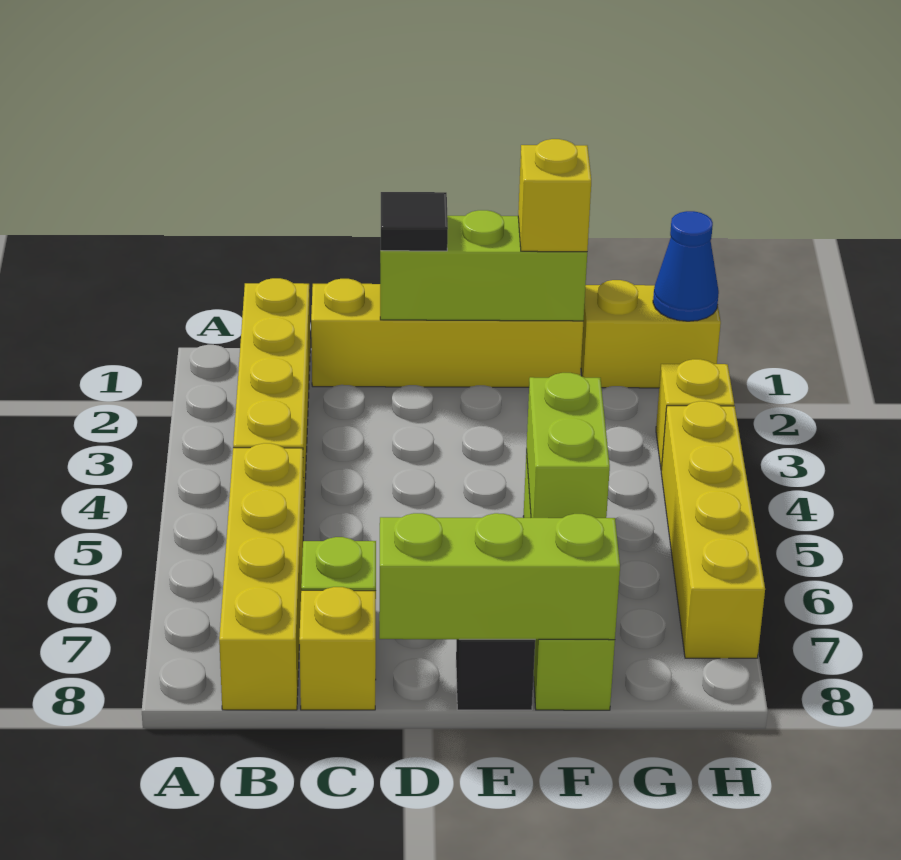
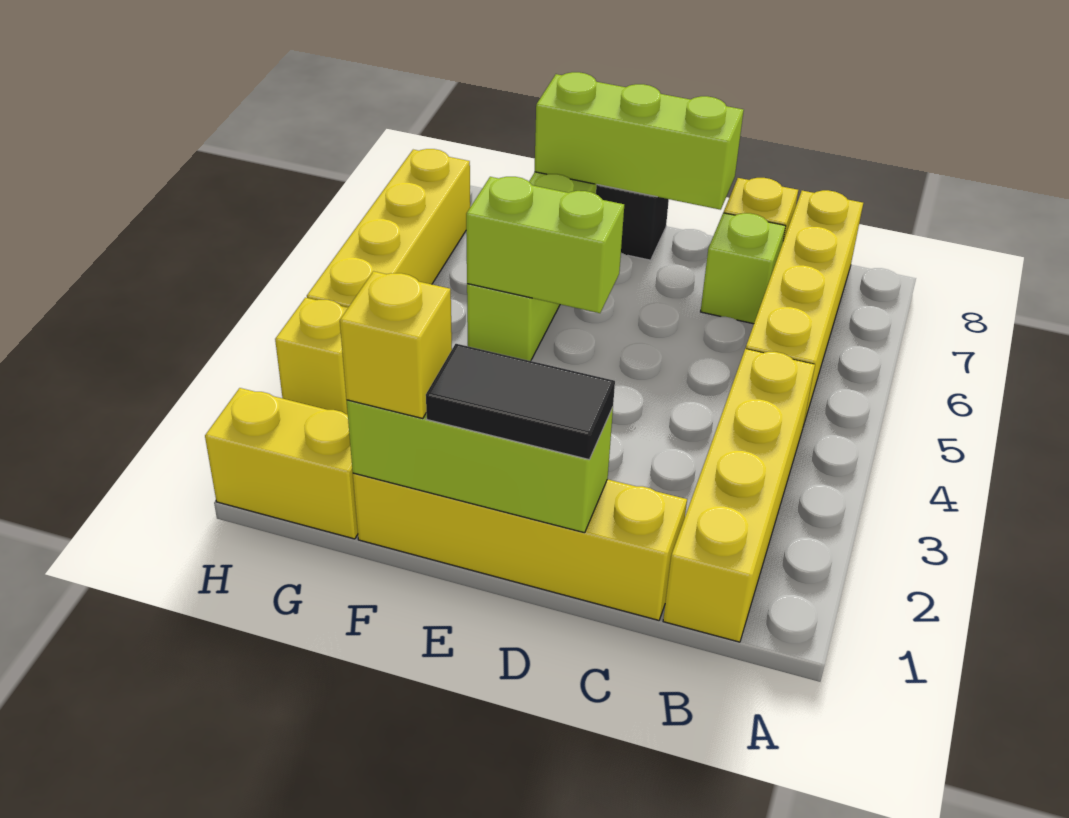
black tile D1 level 3 -> black tile D1:E1 level 3
lime brick F5:F6 level 2 -> lime brick E5:F5 level 2
blue cone H1 level 2 -> none

